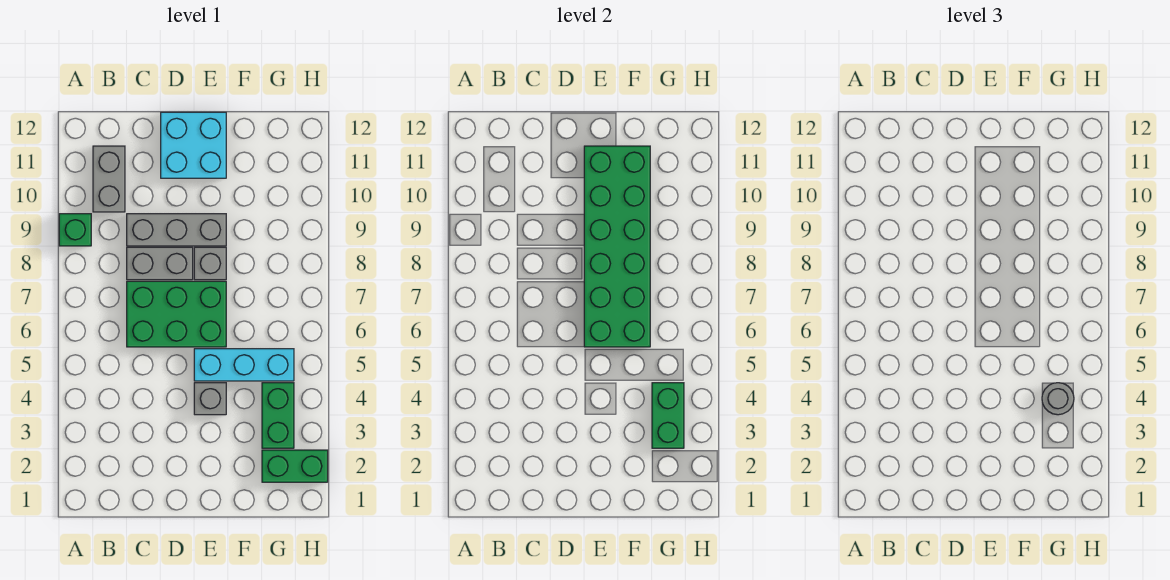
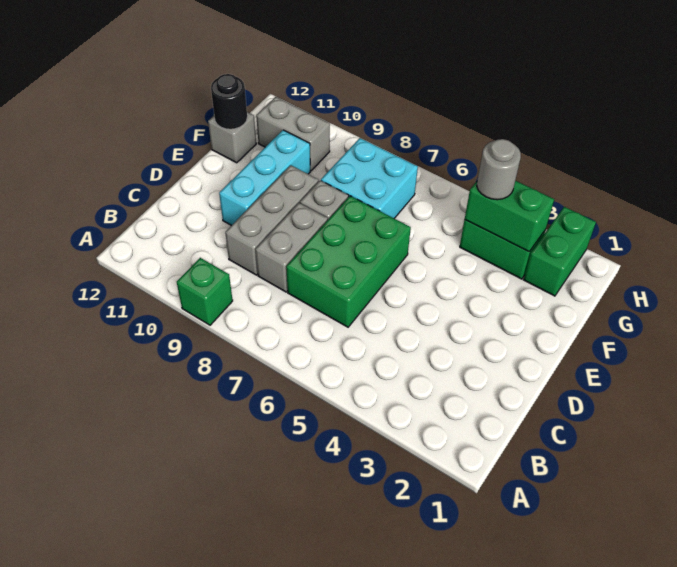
grey brick B10:B11 level 1 -> grey brick G10:G11 level 1
cyan brick D11:E12 level 1 -> cyan brick F7:G8 level 1
grey brick E4 level 1 -> grey brick F12 level 1
cyan brick E5:G5 level 1 -> cyan brick D10:F10 level 1
green brick E6:F11 level 2 -> none
none -> black round brick F12 level 2

